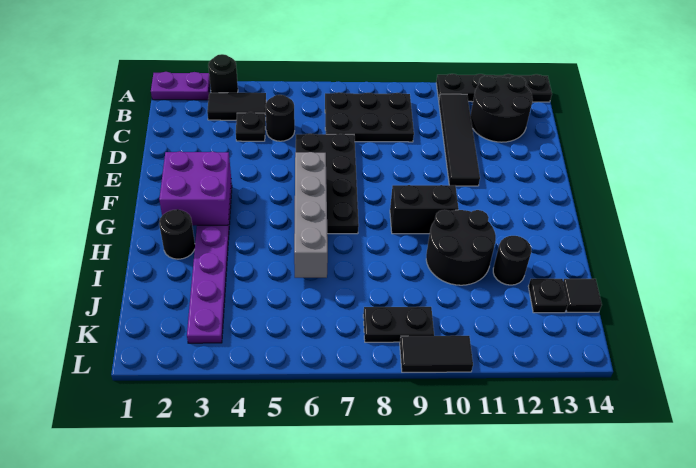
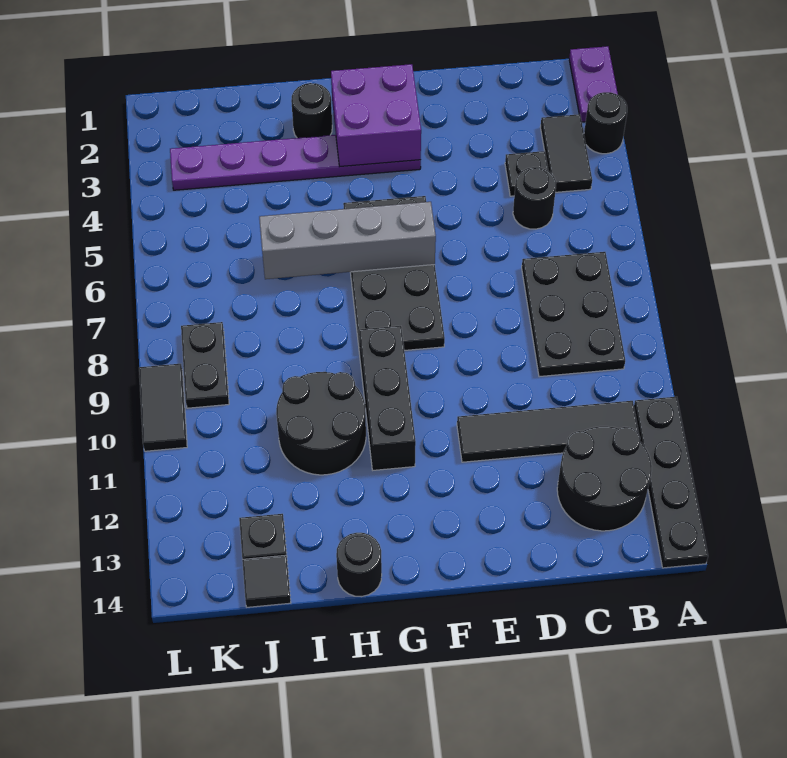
black plate D6:G7 level 1 -> black plate F5:G8 level 1
black brick G9:G10 level 1 -> black brick G9:G11 level 1
black round brick I12 level 1 -> black round brick H14 level 1

